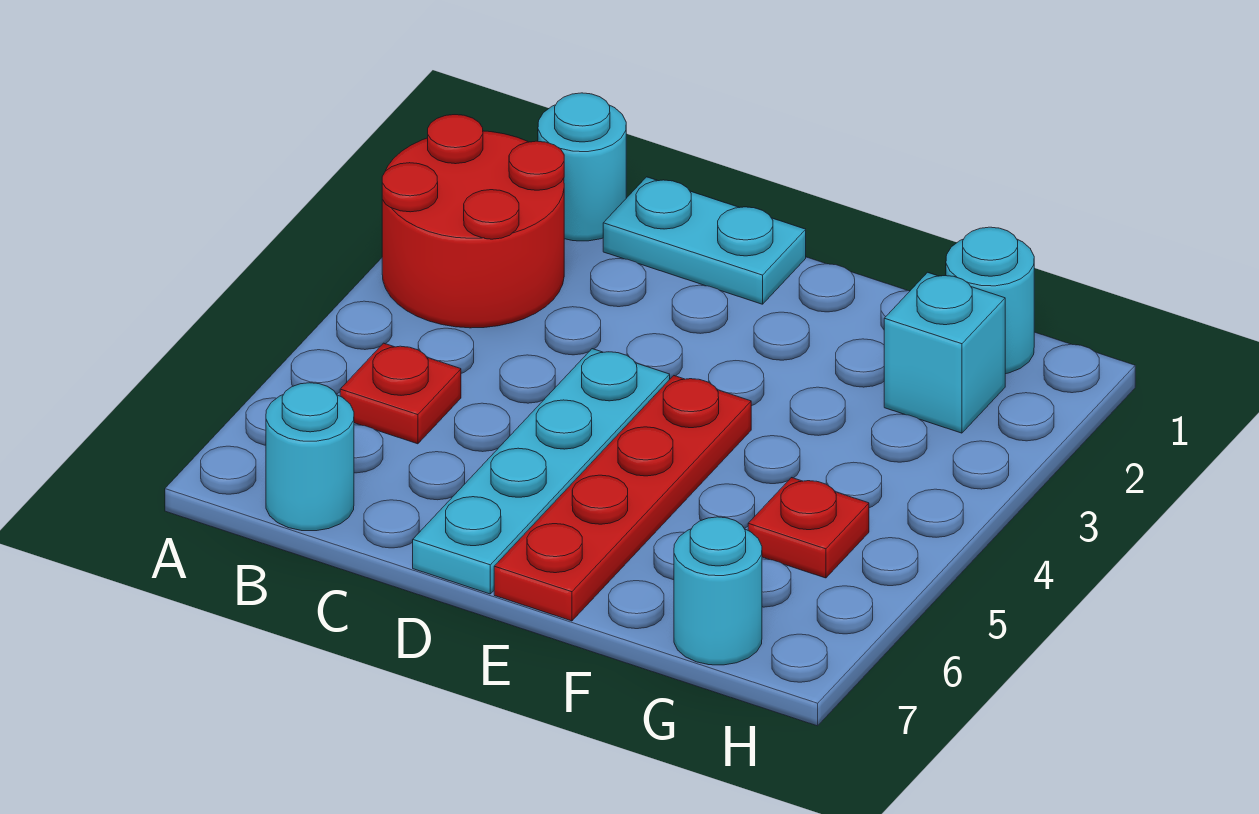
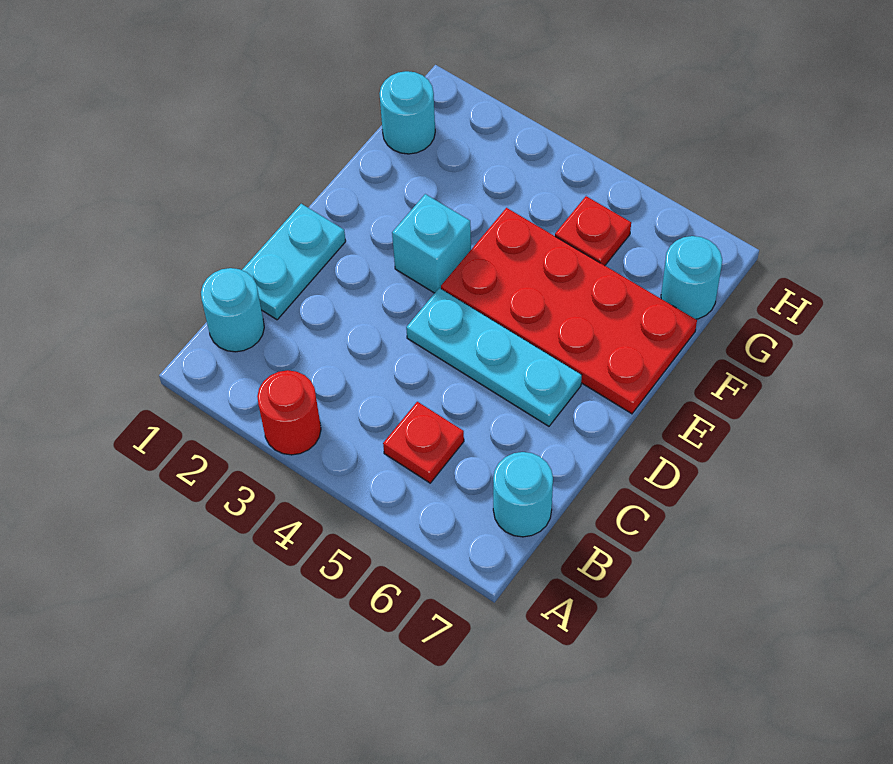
red round brick A2:B3 level 1 -> red round brick A3 level 1
cyan plate D4:D7 level 1 -> cyan plate D4:D6 level 1
red plate E4:E7 level 1 -> red plate E4:F7 level 1
cyan brick G2 level 1 -> cyan brick E3 level 1

